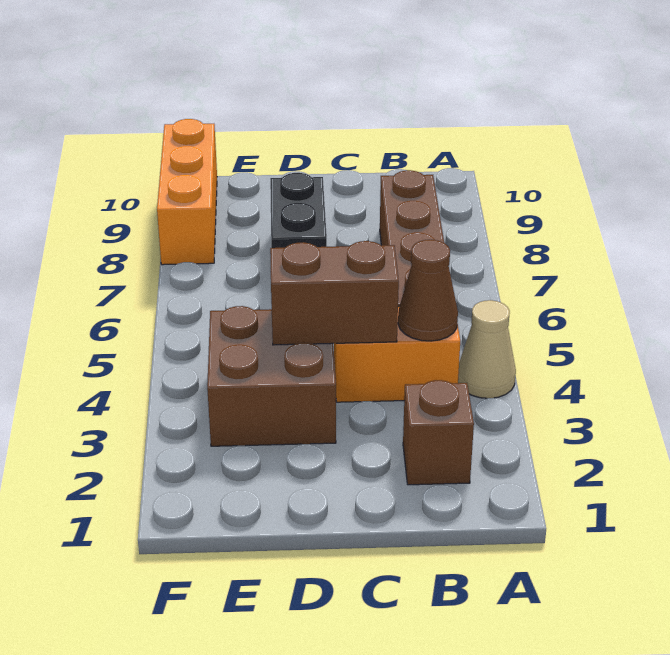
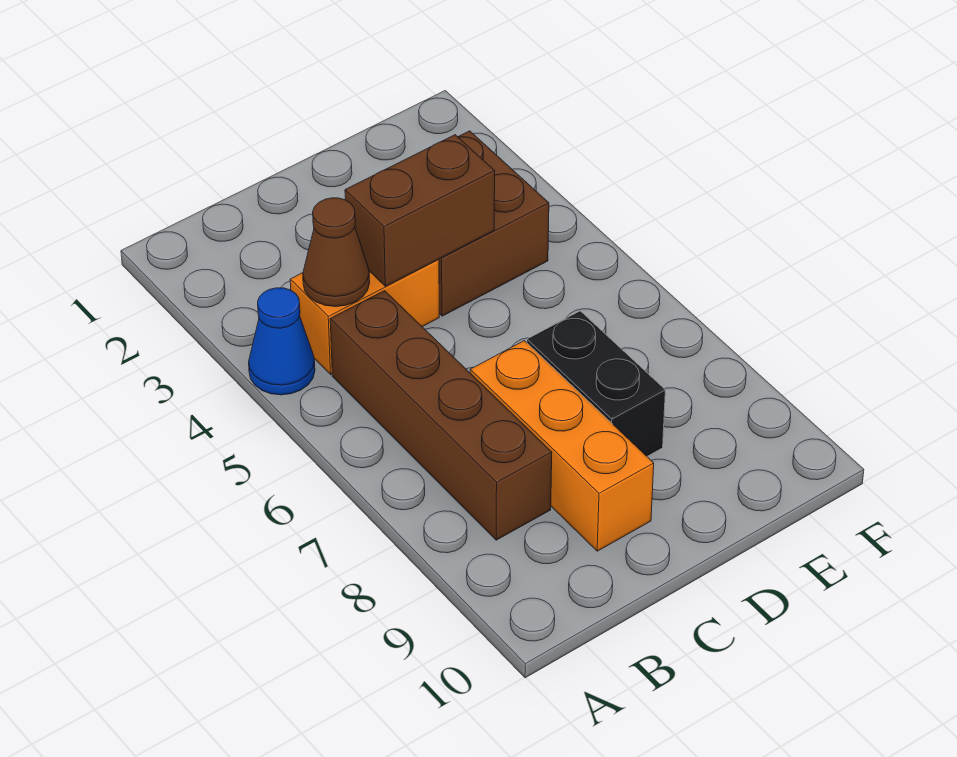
tan cone A4 level 1 -> blue cone A4 level 1
brown brick B2 level 1 -> none
orange brick F8:F10 level 1 -> orange brick C7:C9 level 1

